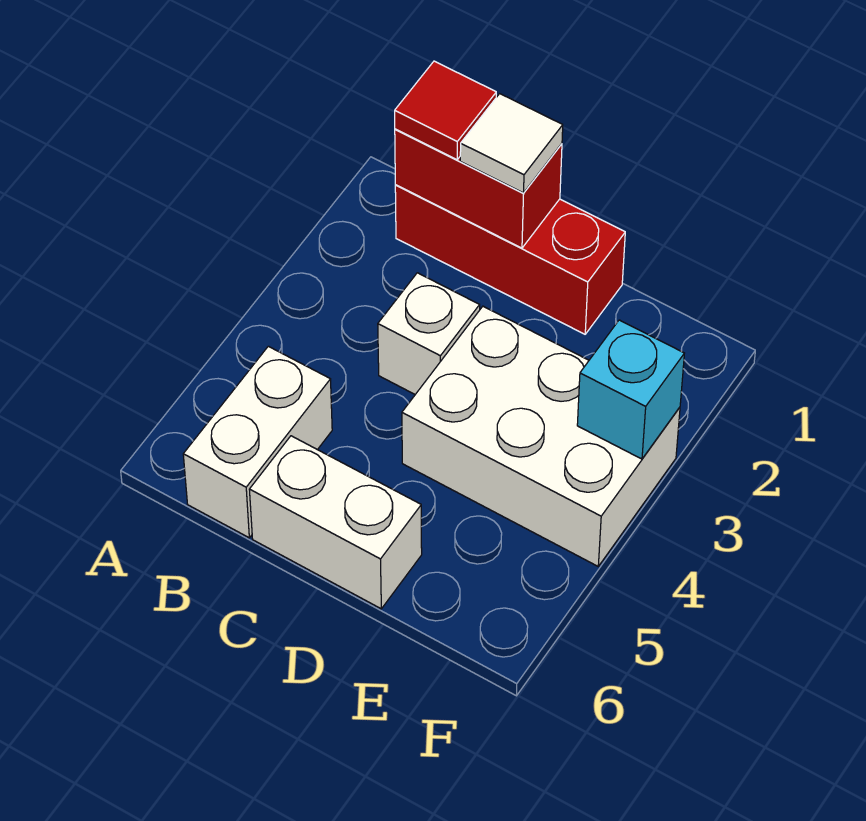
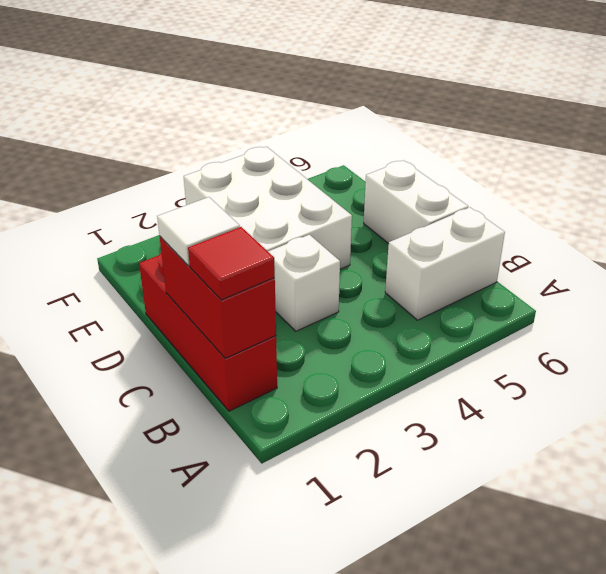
cyan brick F3 level 2 -> none

